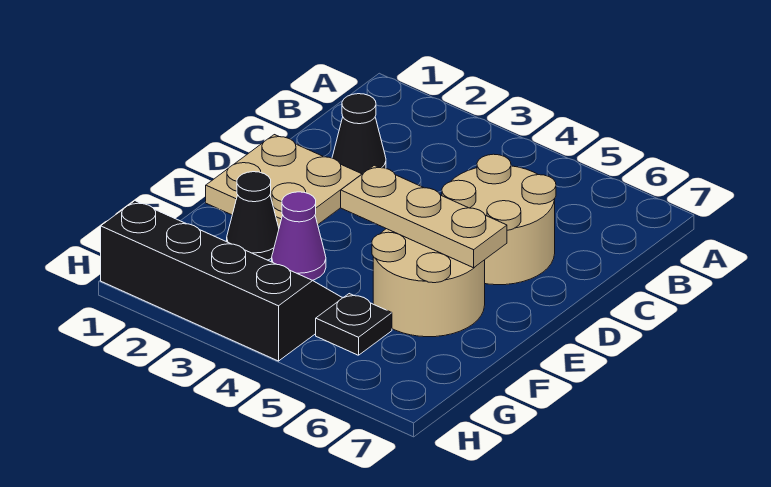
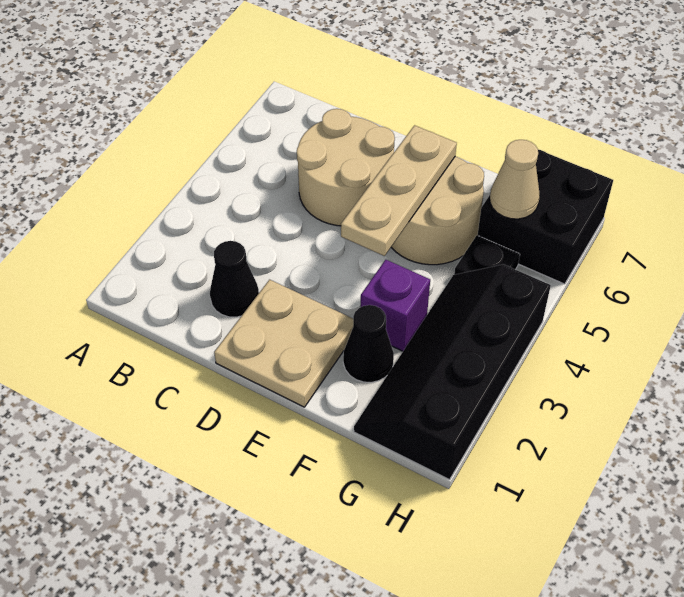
purple cone F3 level 1 -> purple brick F3 level 1
none -> black brick G6:H7 level 1
none -> tan cone G6 level 2

